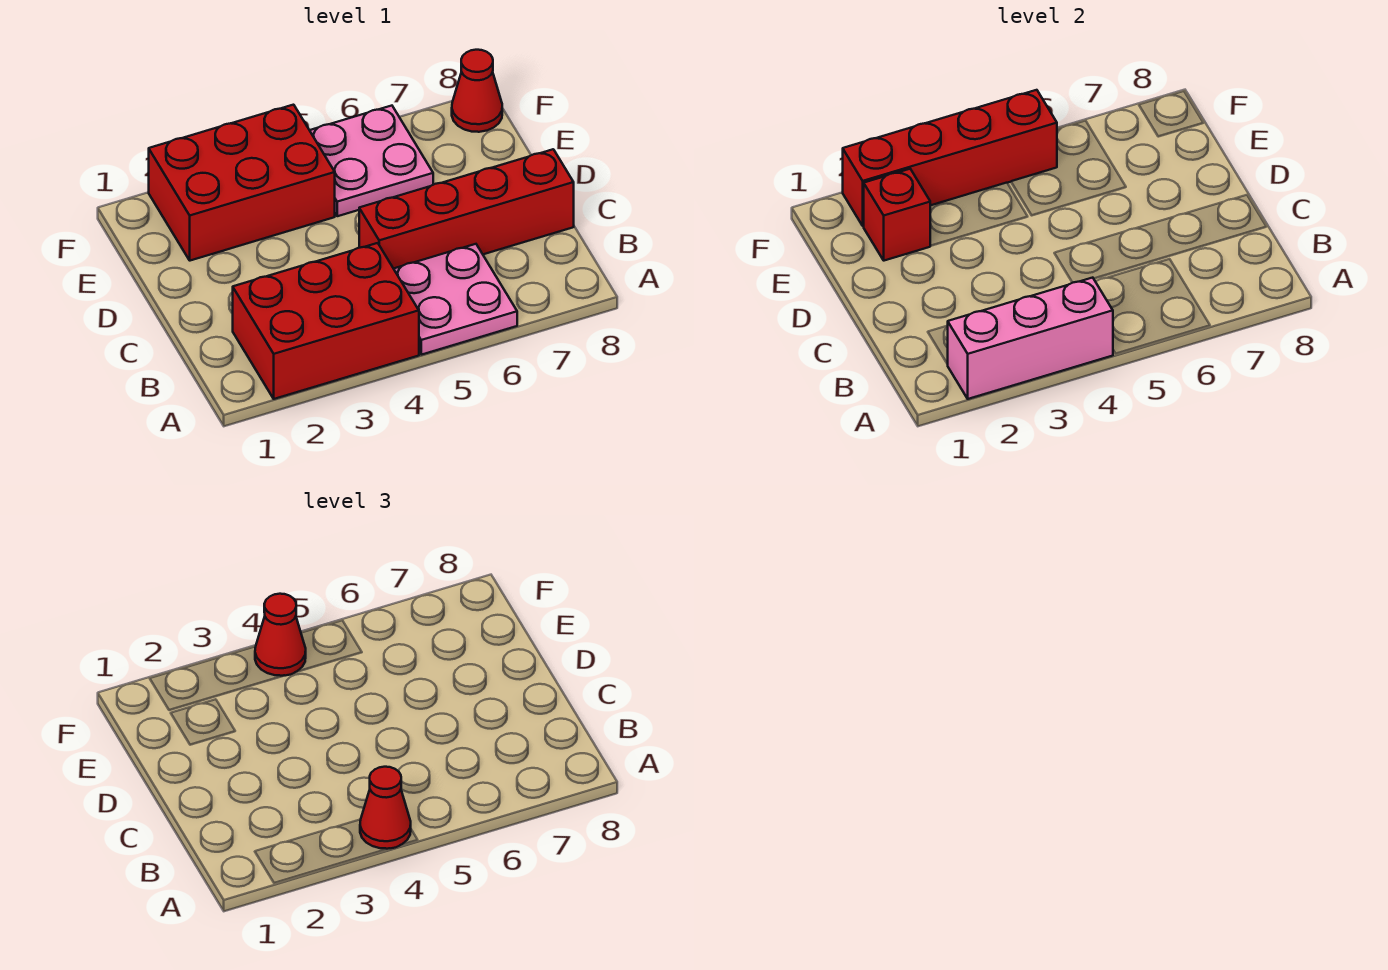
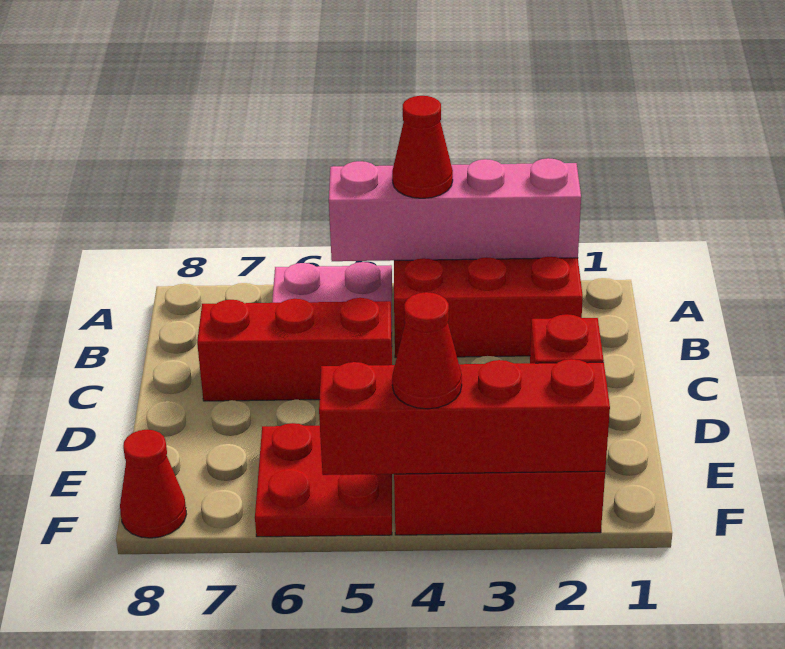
pink brick A2:A4 level 2 -> pink brick A2:A5 level 2
red brick C5:C8 level 1 -> red brick C5:C7 level 1
pink plate E5:F6 level 1 -> red plate E5:F6 level 1

